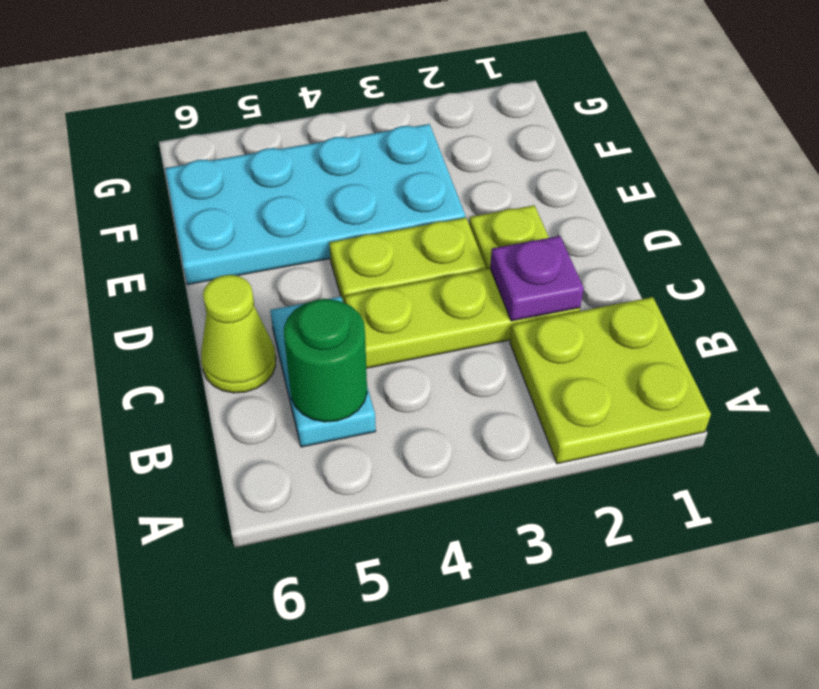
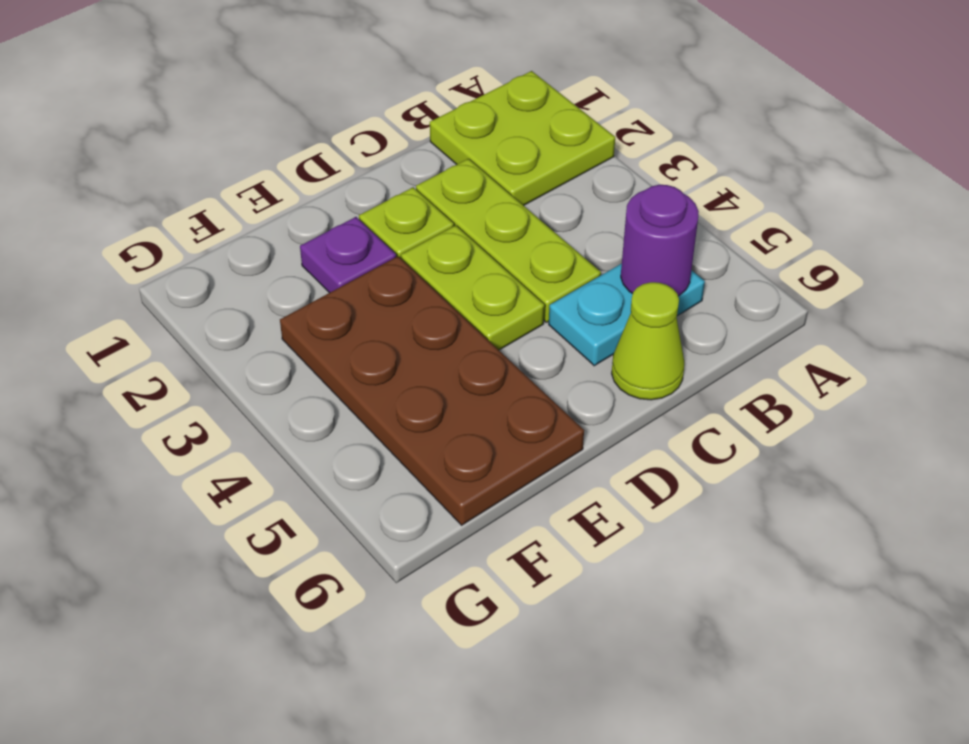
green round brick B5 level 2 -> purple round brick B5 level 2
purple plate C2 level 2 -> purple plate E2 level 1
cyan plate E3:F6 level 1 -> brown plate E3:F6 level 1

